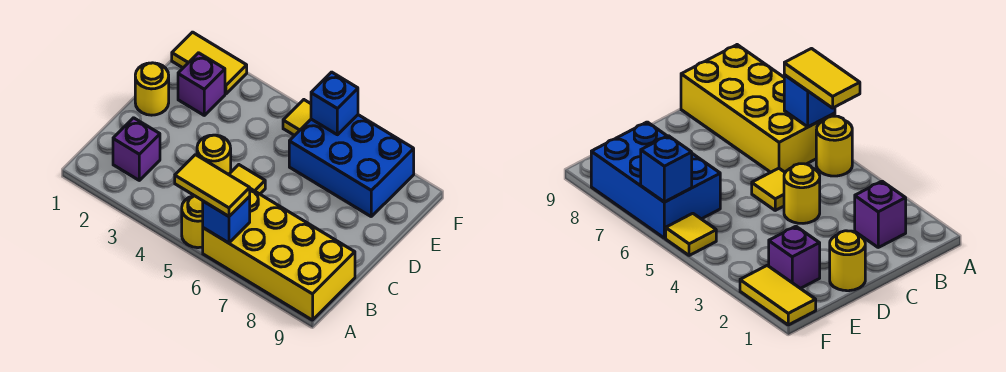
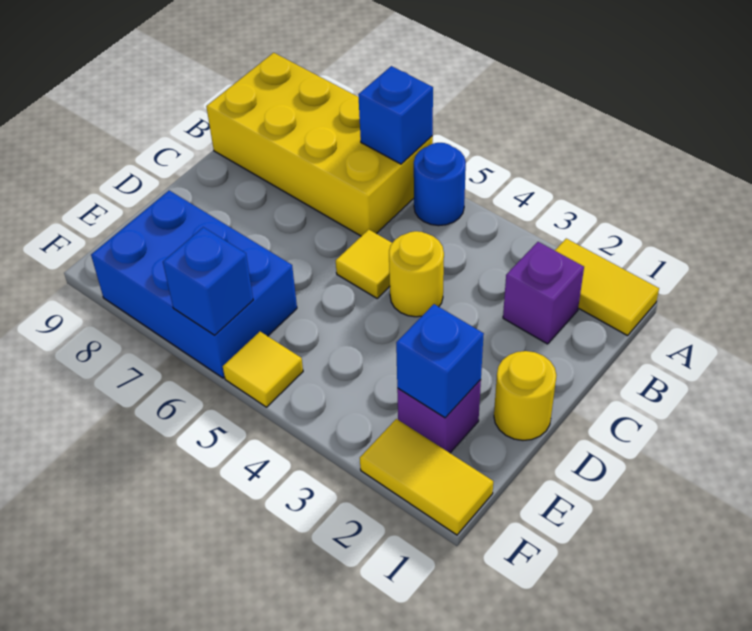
yellow round brick A5 level 1 -> blue round brick A5 level 1
yellow tile A5:A6 level 3 -> yellow tile A1:A2 level 1
none -> blue brick E2 level 2

